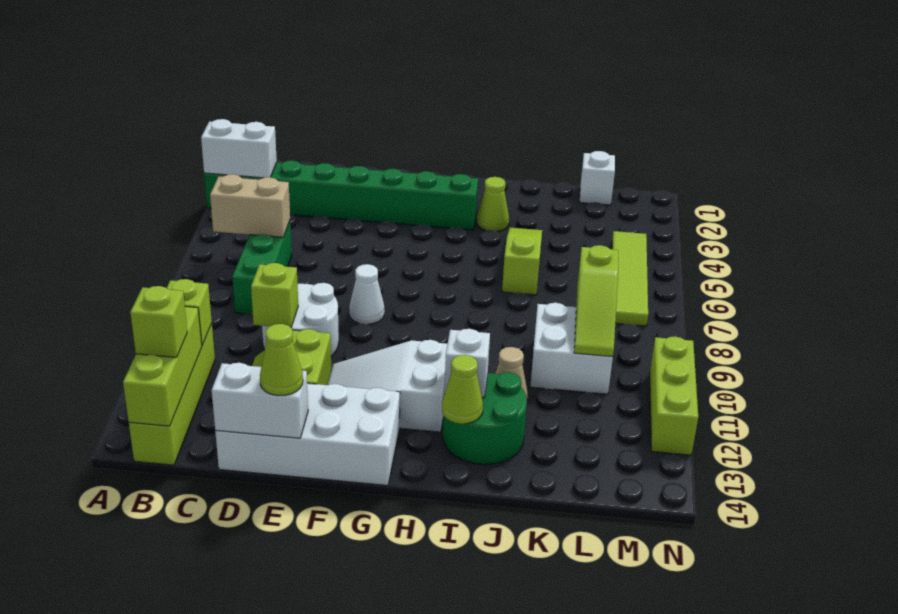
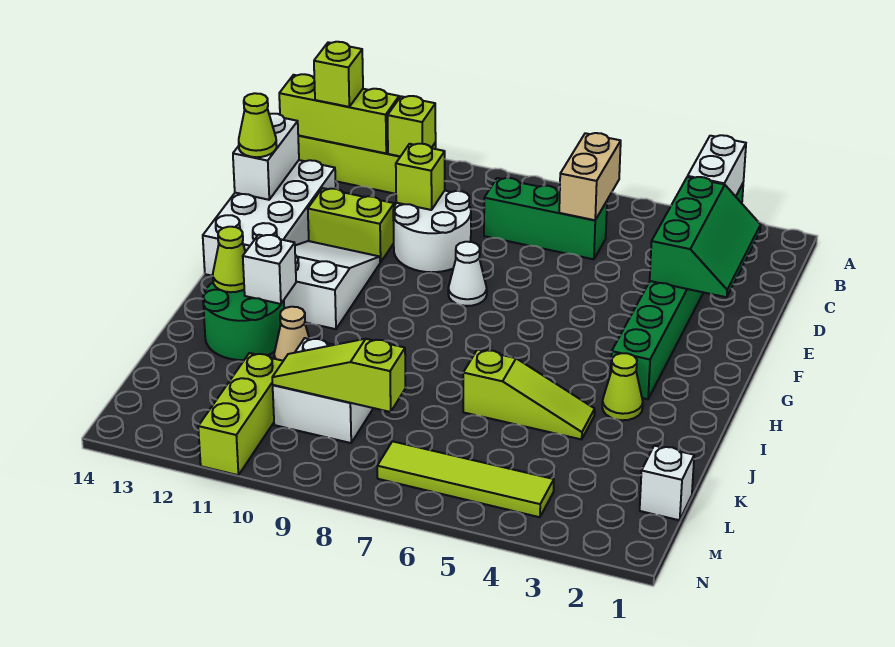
none -> green slope C2:E3 level 2 top 3
lime brick N10:N12 level 1 -> lime brick L11:N11 level 1

